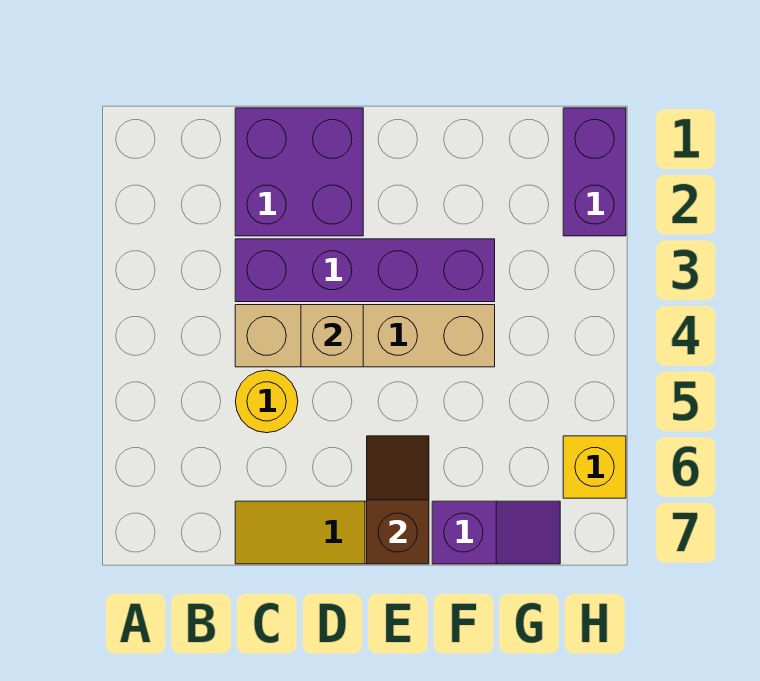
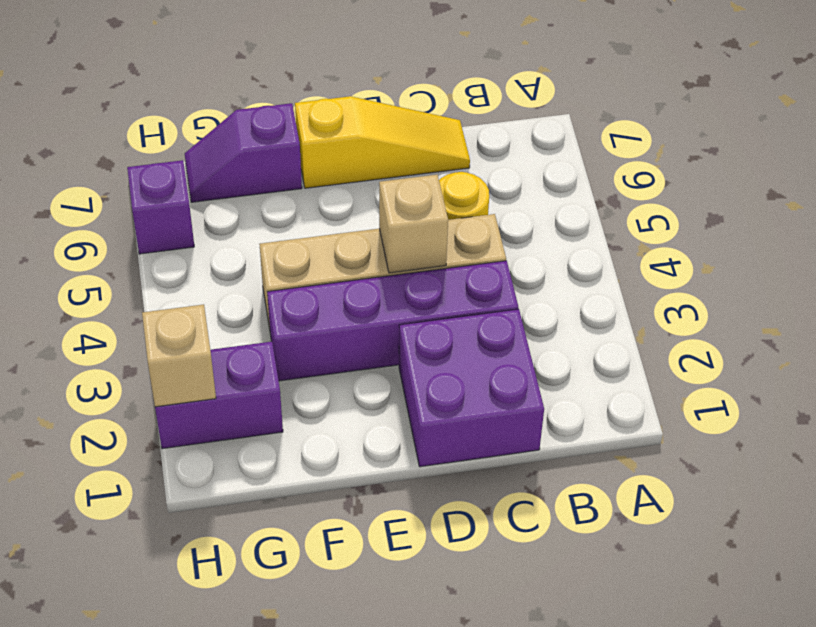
brown slope E6:E7 level 2 top 7 -> none
purple brick H1:H2 level 1 -> purple brick G2:H2 level 1
none -> tan brick H2 level 2
yellow brick H6 level 1 -> purple brick H6 level 1

